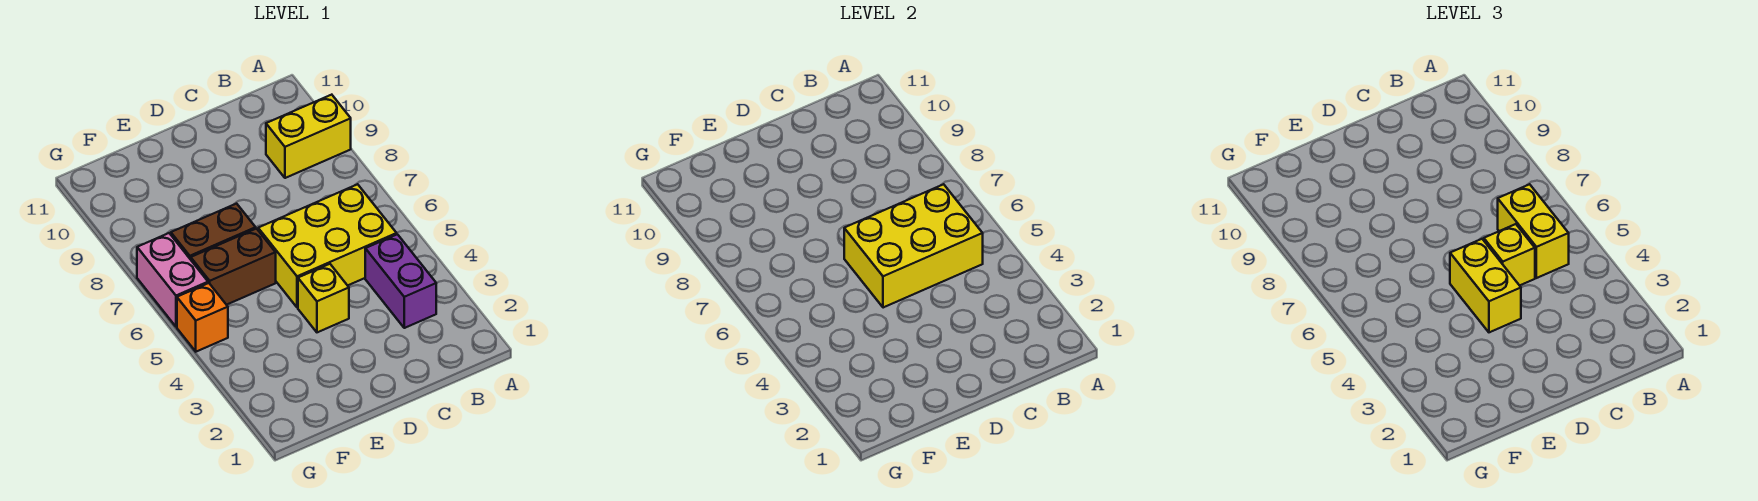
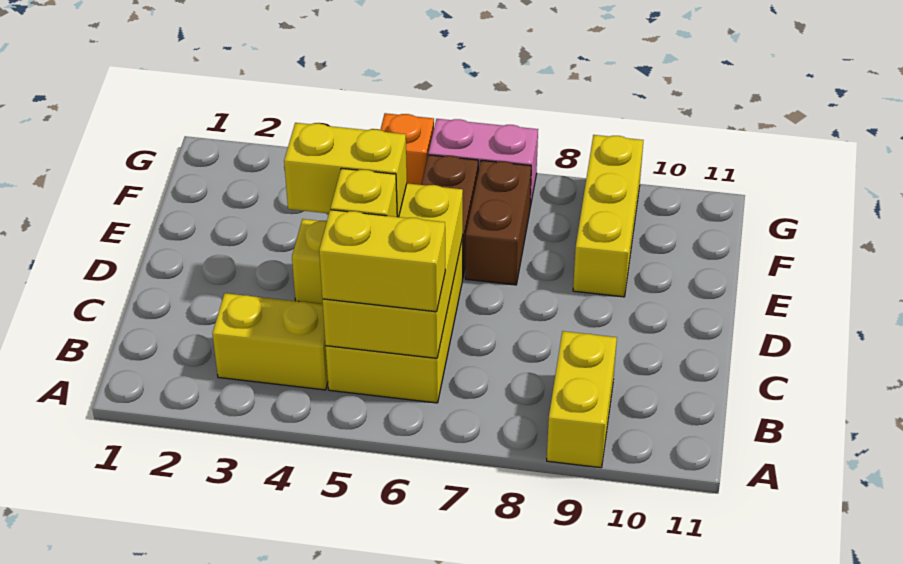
purple brick B3:B4 level 1 -> yellow brick B3:B4 level 1
none -> yellow brick E9:G9 level 1

